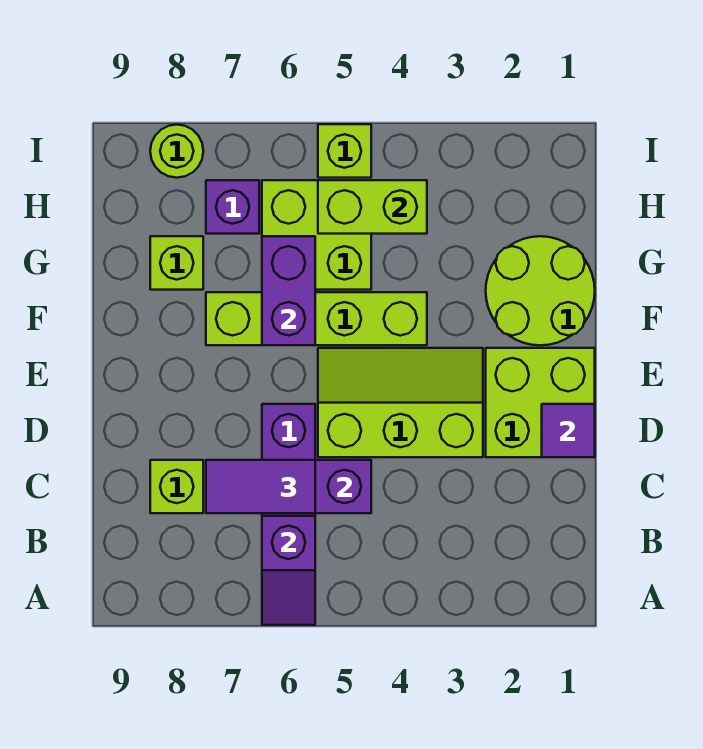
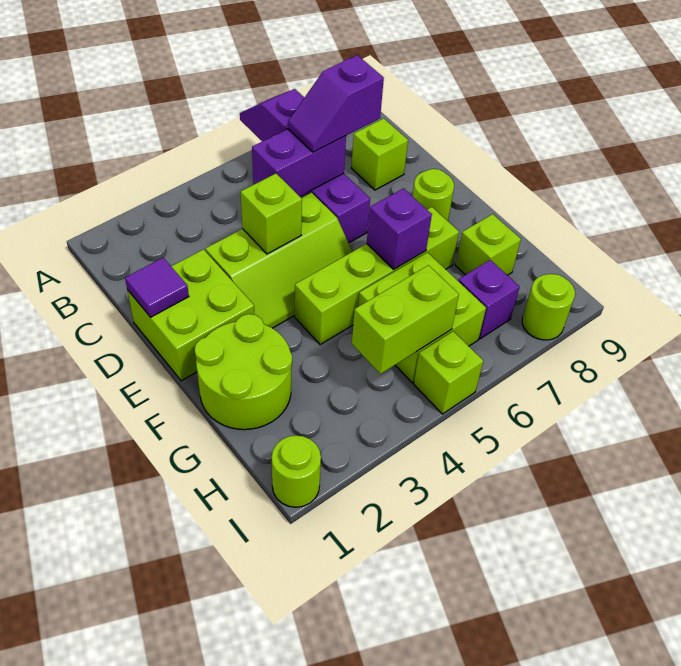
purple tile C6:C7 level 3 -> purple slope C6:C7 level 3 top 7
none -> lime brick D4 level 2
none -> lime round brick E8 level 1
purple brick F6:G6 level 2 -> purple brick F6 level 2
none -> lime round brick I1 level 1

